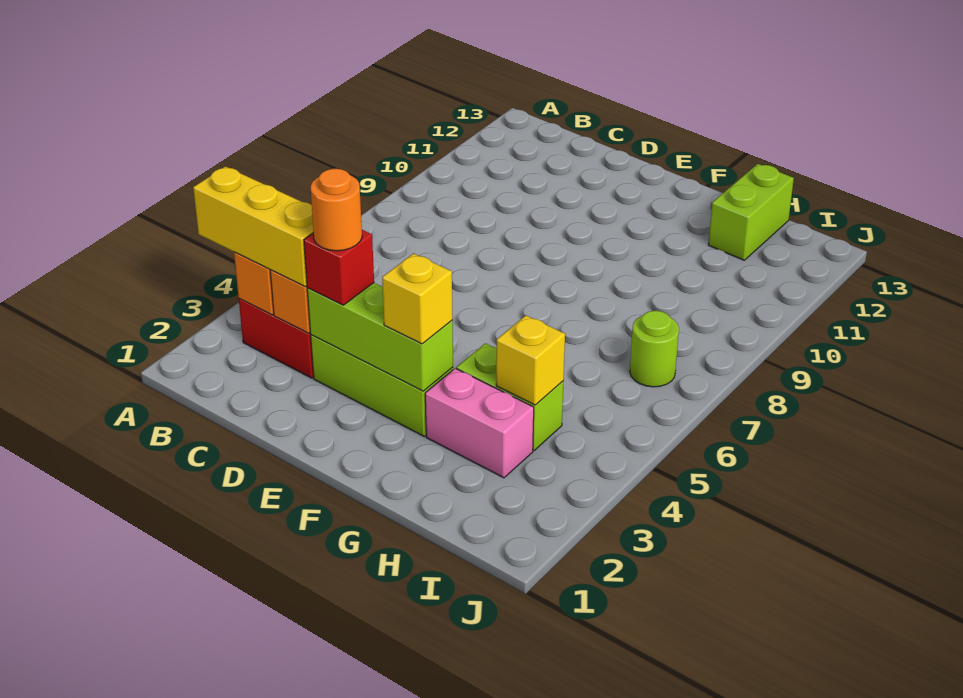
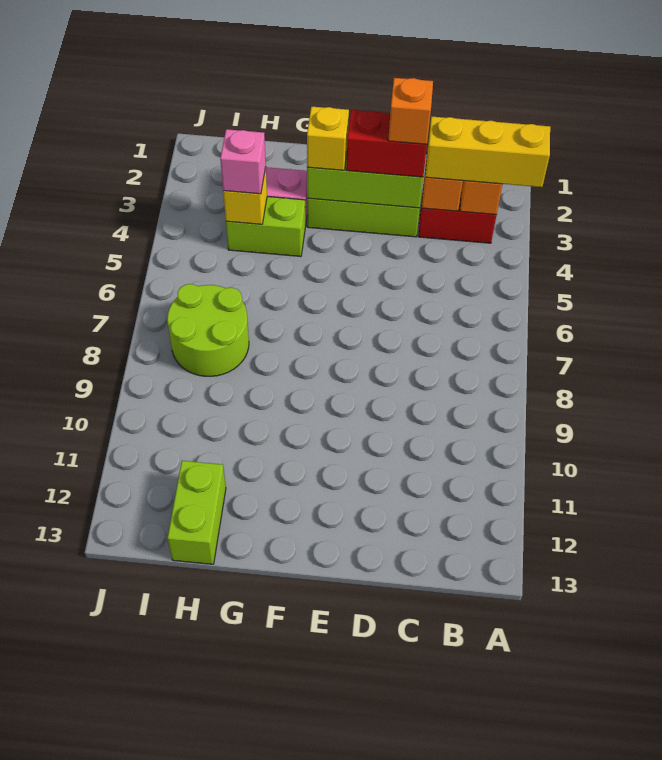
red brick D3 level 3 -> red brick D3:E3 level 3
orange round brick D3 level 4 -> orange brick D3 level 4
none -> pink brick H4 level 3
lime round brick I7 level 1 -> lime round brick H7:I8 level 1

